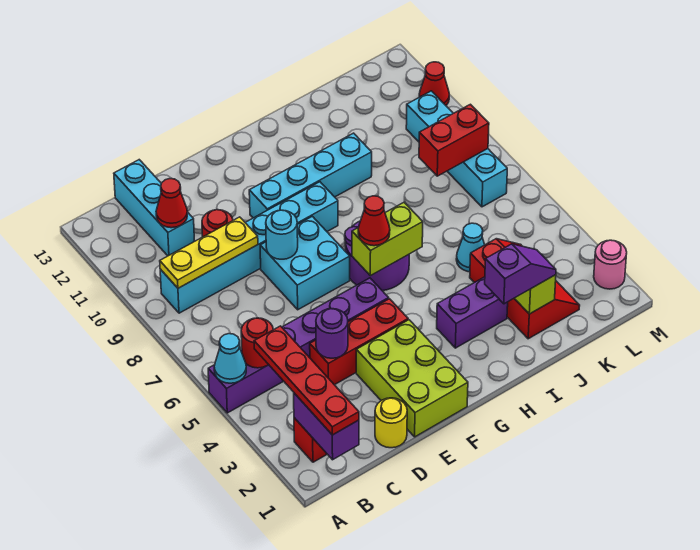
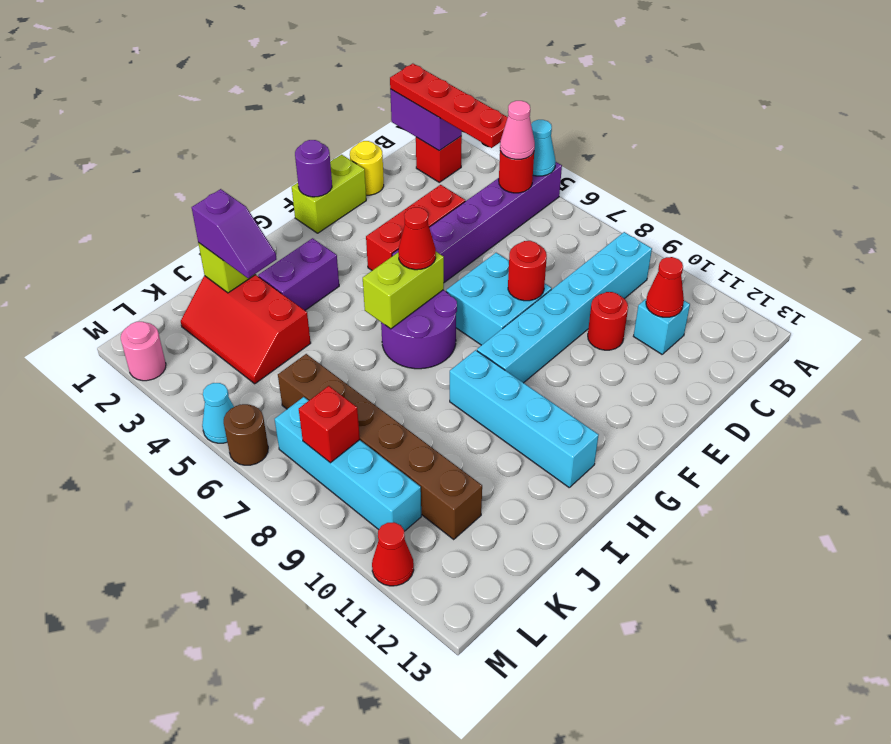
none -> pink cone B5 level 3
yellow plate B9:D9 level 2 -> none
cyan brick C11:C13 level 1 -> cyan brick C11 level 1
purple round brick D4 level 2 -> purple round brick F1 level 2
lime brick E1:F3 level 1 -> lime brick E1:F1 level 1
cyan round brick E8 level 2 -> red round brick E8 level 2
cyan brick F10:I10 level 1 -> cyan brick H9:H12 level 1
purple slope I2:J2 level 3 top I -> purple slope J2:J3 level 3 top 2
cyan cone J5 level 1 -> cyan cone M5 level 1
none -> brown brick K6:K11 level 1
red brick K8:L8 level 2 -> red brick L8 level 2
none -> brown round brick M6 level 1

